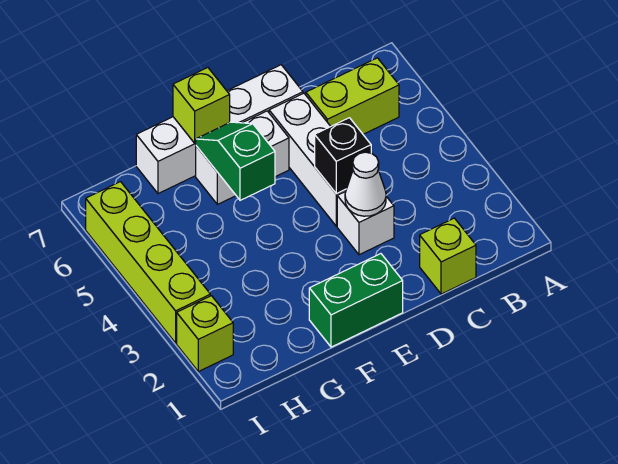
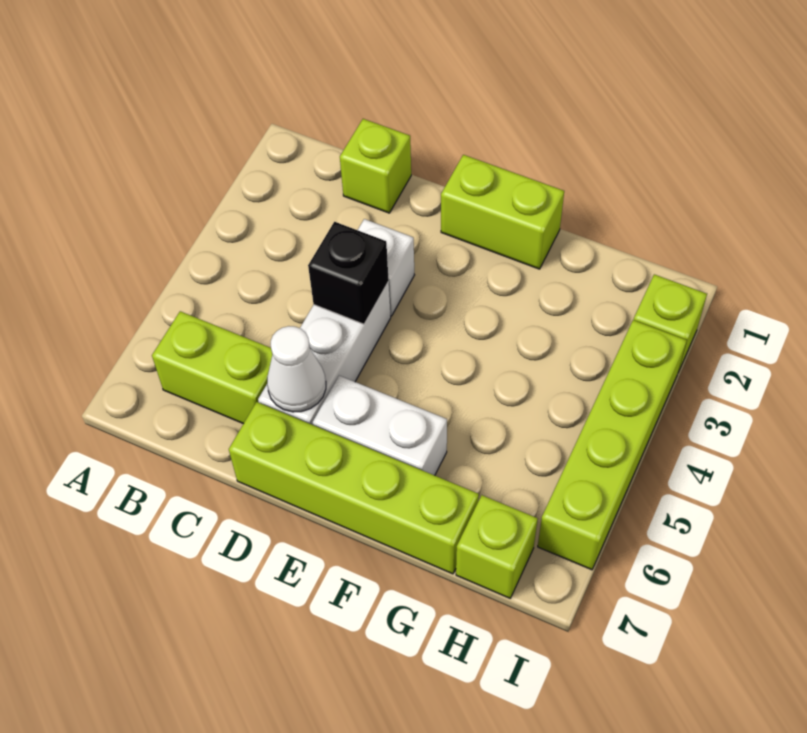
white cone D3 level 2 -> white cone D6 level 2
white brick D7:G7 level 1 -> lime brick D7:G7 level 1
green brick E1:F1 level 1 -> lime brick E1:F1 level 1
green slope F5:F6 level 2 top 5 -> none
lime brick F7 level 2 -> lime brick H7 level 1

